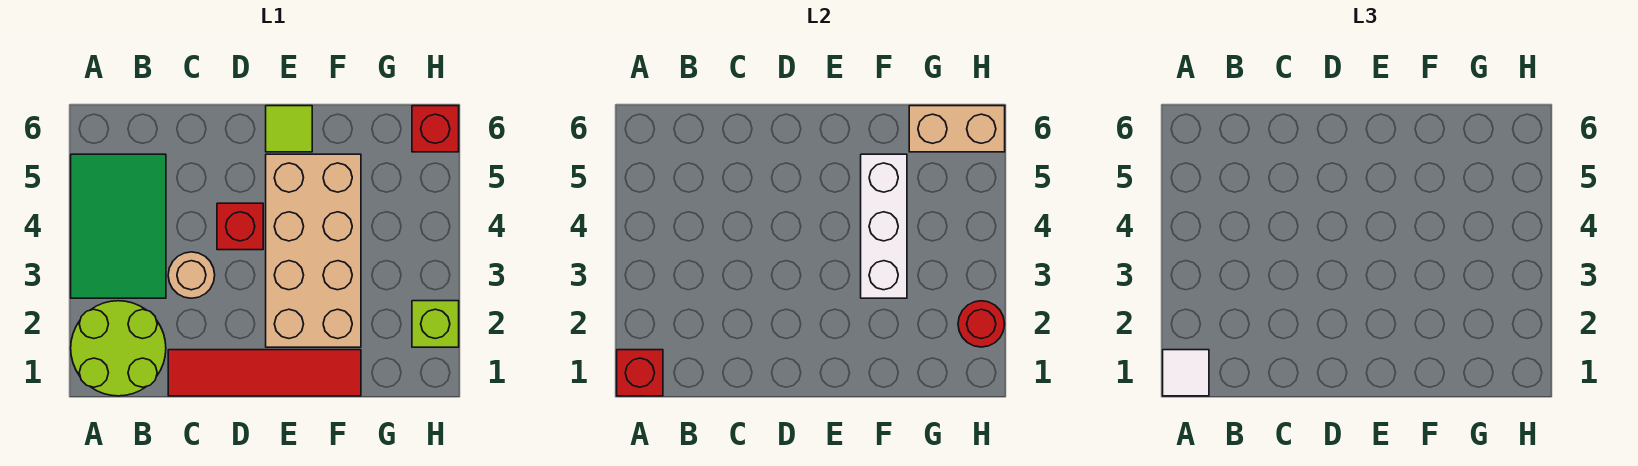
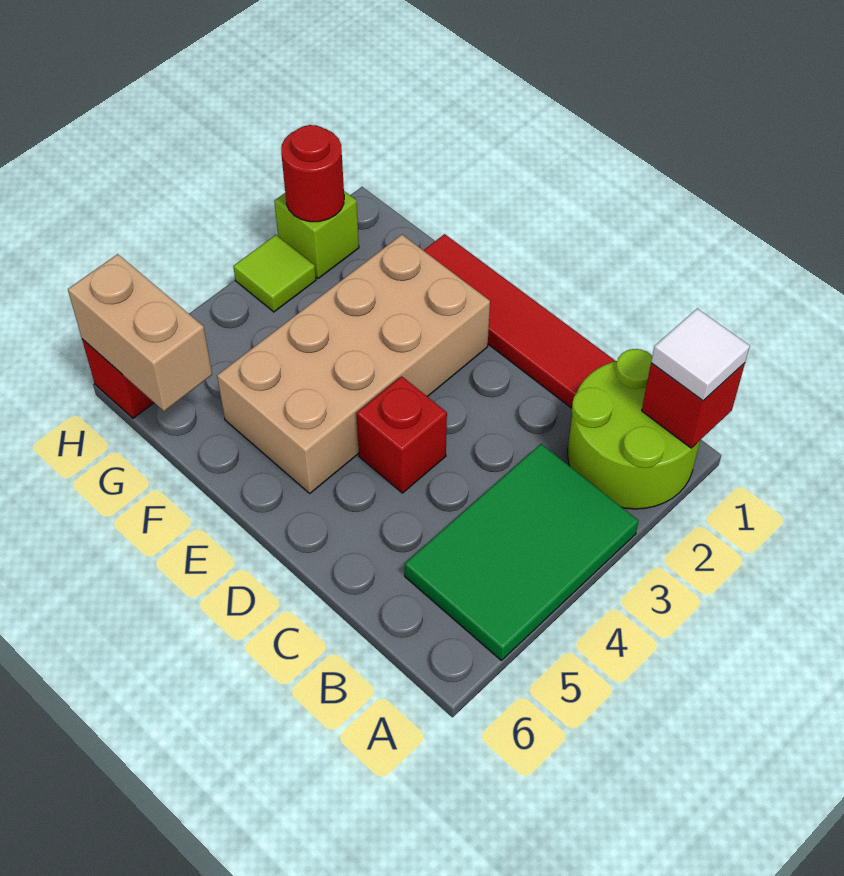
tan round brick C3 level 1 -> none
lime tile E6 level 1 -> lime tile H3 level 1
white brick F3:F5 level 2 -> none

